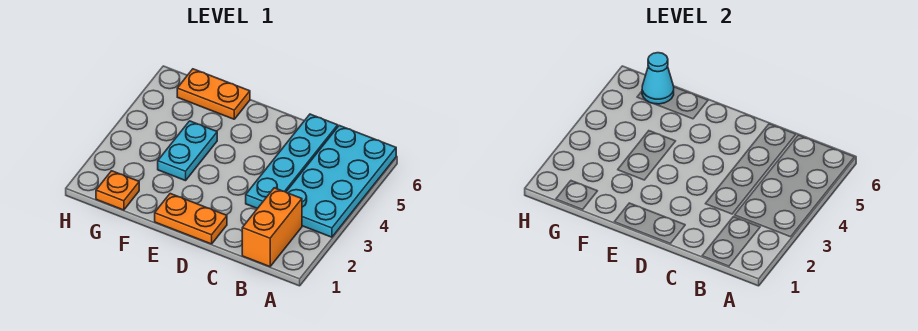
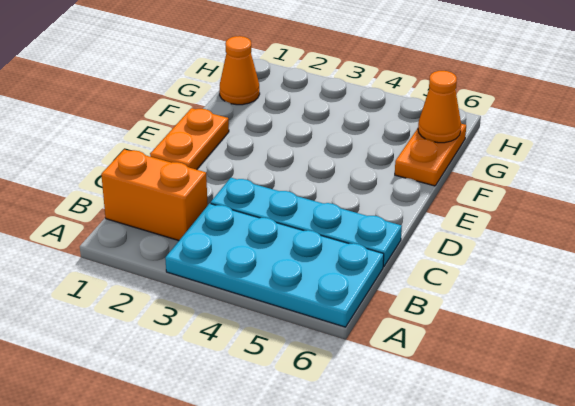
cyan plate F3:F4 level 1 -> none
orange plate G1 level 1 -> orange cone G1 level 1
cyan cone G6 level 2 -> orange cone G6 level 2

